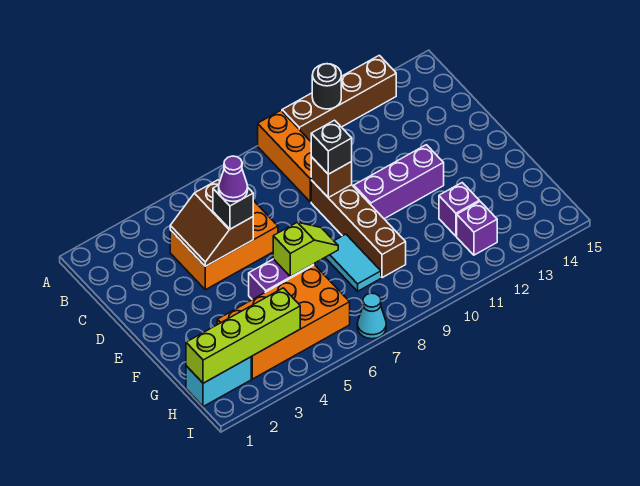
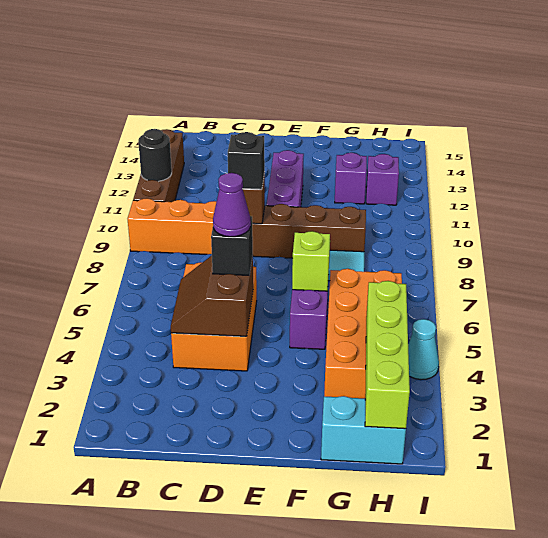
brown slope C4:D5 level 2 top 5 -> brown slope C4:D5 level 2 top D
cyan brick H1:H2 level 1 -> cyan brick G1:H1 level 1
cyan cone I7 level 1 -> cyan cone I4 level 1

